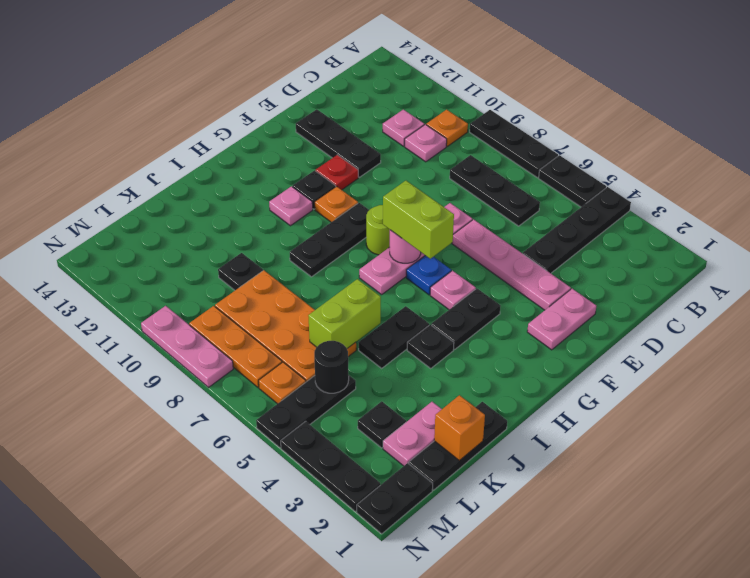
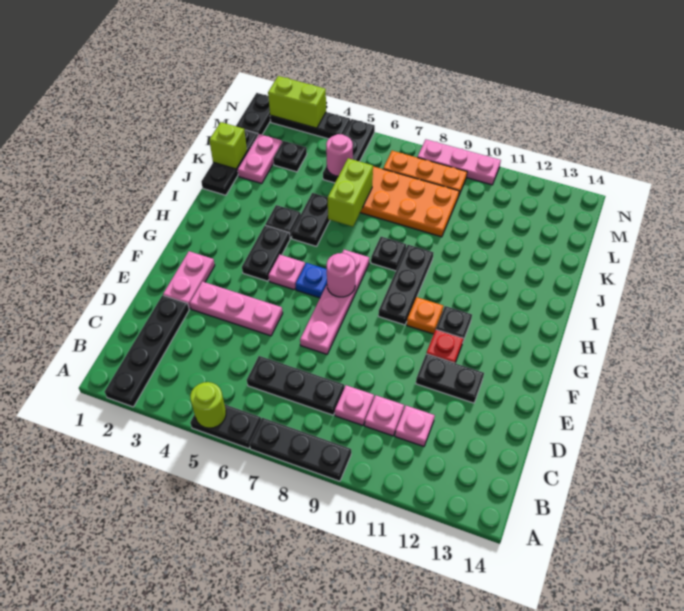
black plate A4:D4 level 1 -> black plate A2:D2 level 1
orange plate B10 level 1 -> none
pink plate E3:E6 level 1 -> pink plate E3:E5 level 1
black plate E11:E13 level 1 -> black plate E11:E12 level 1
lime brick G6:G7 level 3 -> lime brick N2:N3 level 2
lime round brick G8 level 1 -> lime round brick A5 level 2
pink plate H11 level 1 -> pink plate C9 level 1
orange brick K1 level 2 -> lime brick K1 level 2
black plate K10 level 1 -> black plate I8 level 1
black round brick L5 level 2 -> pink round brick L5 level 2
orange plate M6 level 1 -> none

